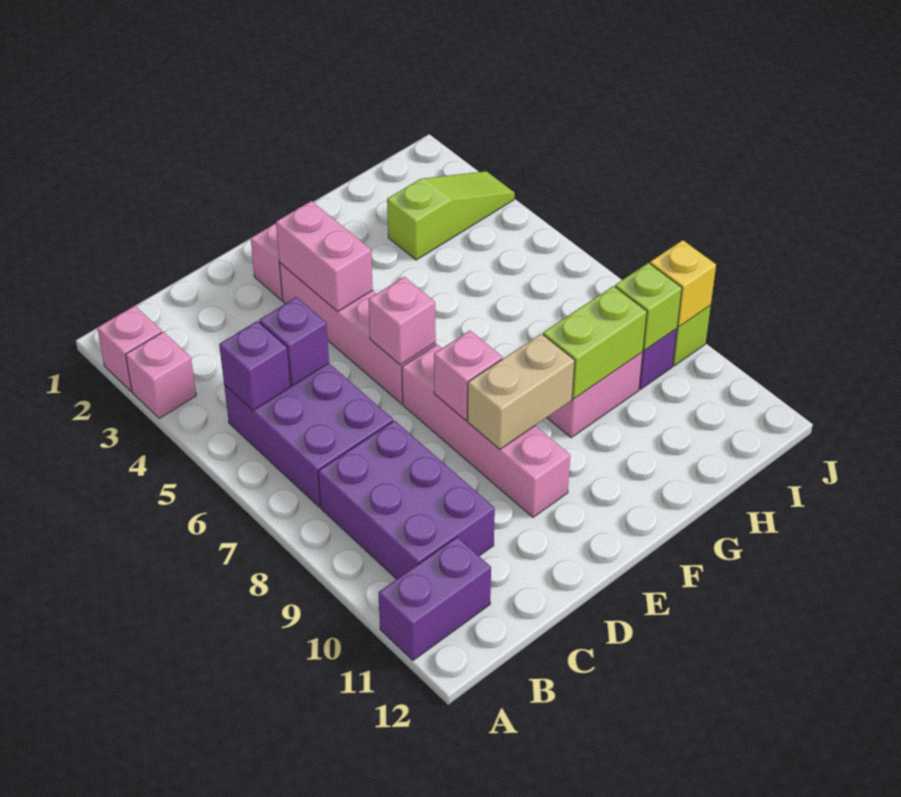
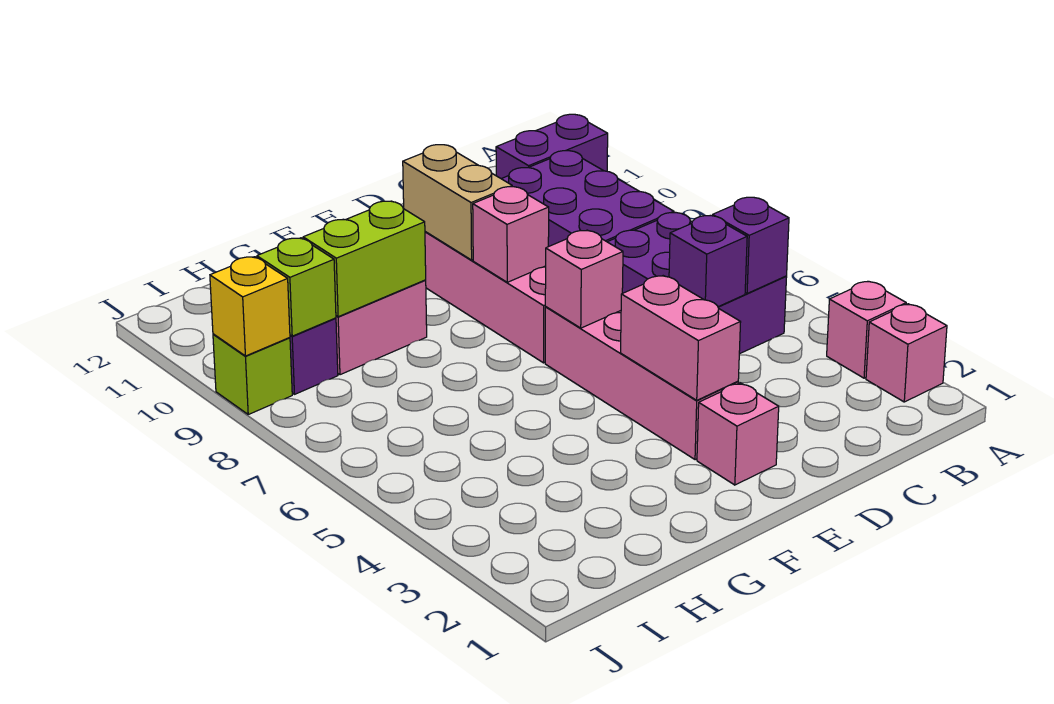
tan brick E9:F9 level 2 -> tan brick E9:E10 level 2
lime slope H3:J3 level 1 top H -> none

